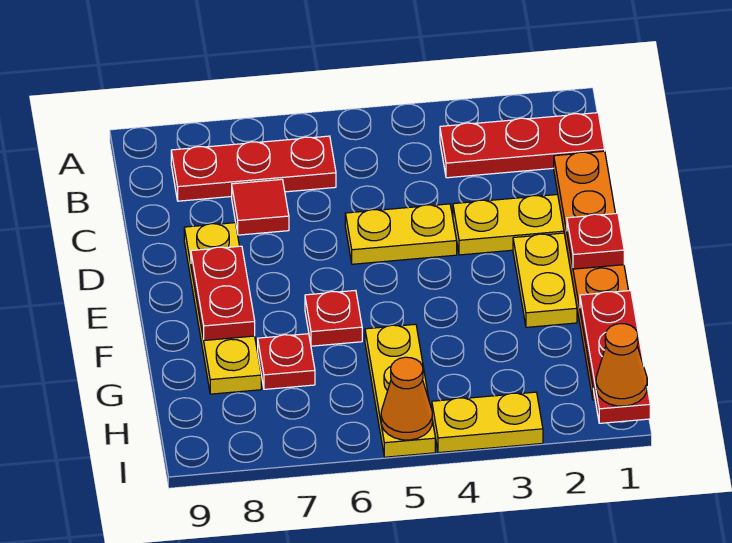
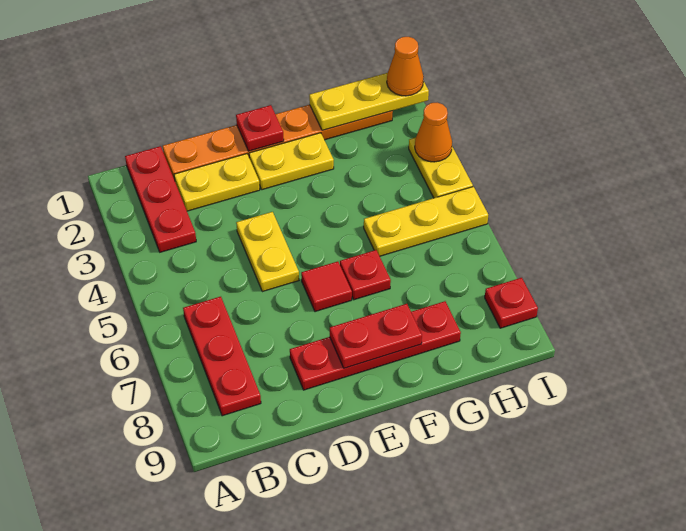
red tile C7 level 1 -> red tile E6 level 1
yellow plate D2:D3 level 1 -> yellow plate C2:D2 level 1
yellow plate D8:G8 level 1 -> red plate D8:G8 level 1
red plate G1:I1 level 2 -> yellow plate G1:I1 level 2
red plate G7 level 1 -> red plate I8 level 1
orange cone I5 level 2 -> orange cone I3 level 2

